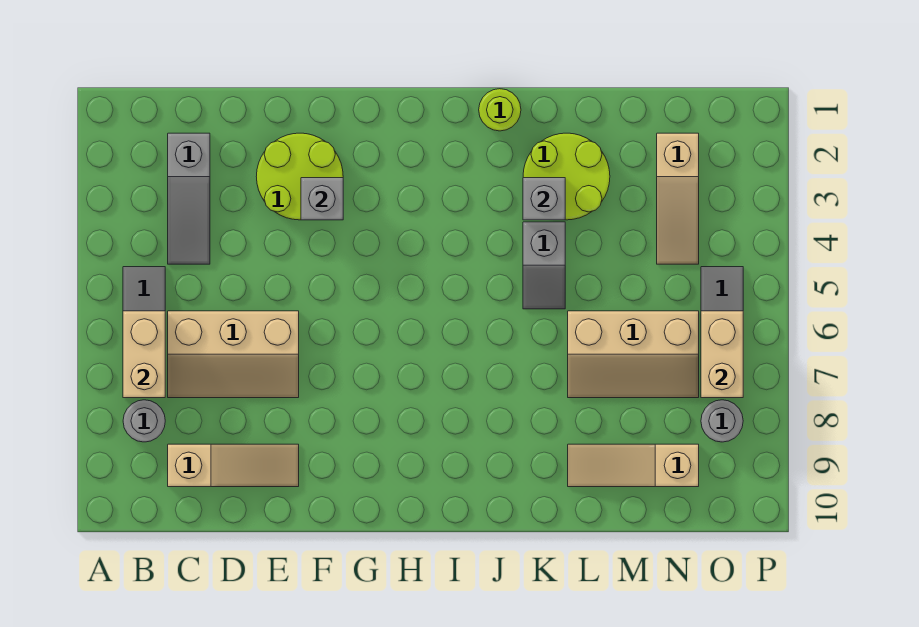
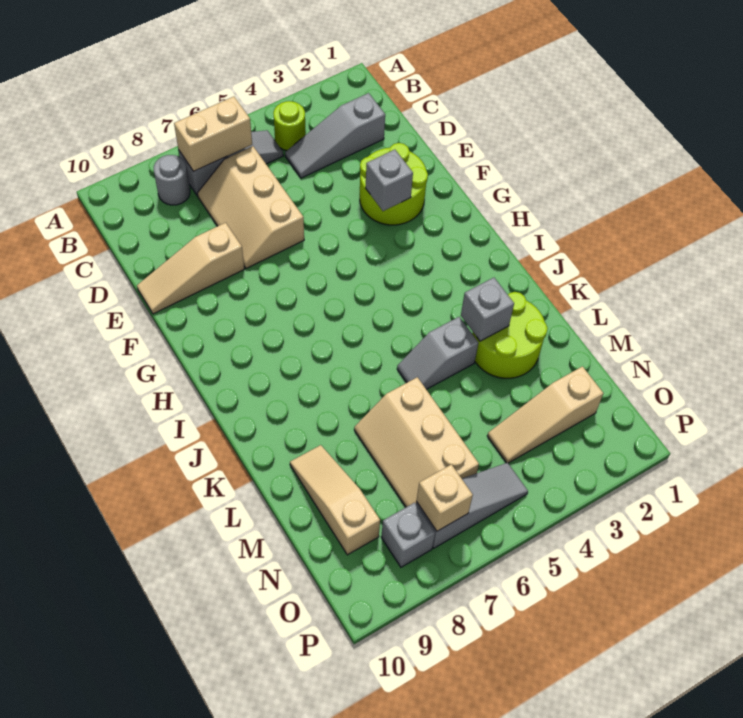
tan slope C9:E9 level 1 top C -> tan slope E8:E10 level 1 top 8
lime round brick J1 level 1 -> lime round brick B4 level 1
tan brick O6:O7 level 2 -> tan brick O7 level 2
grey round brick O8 level 1 -> grey brick O8 level 1

